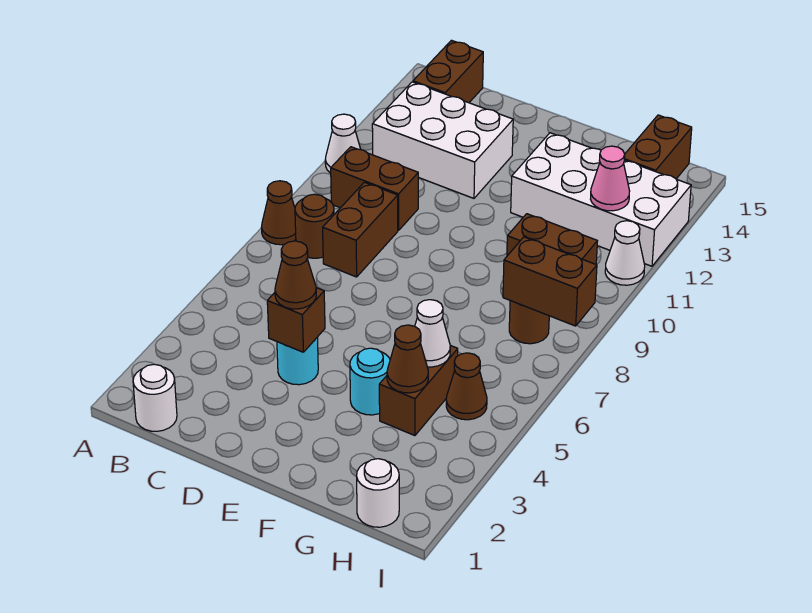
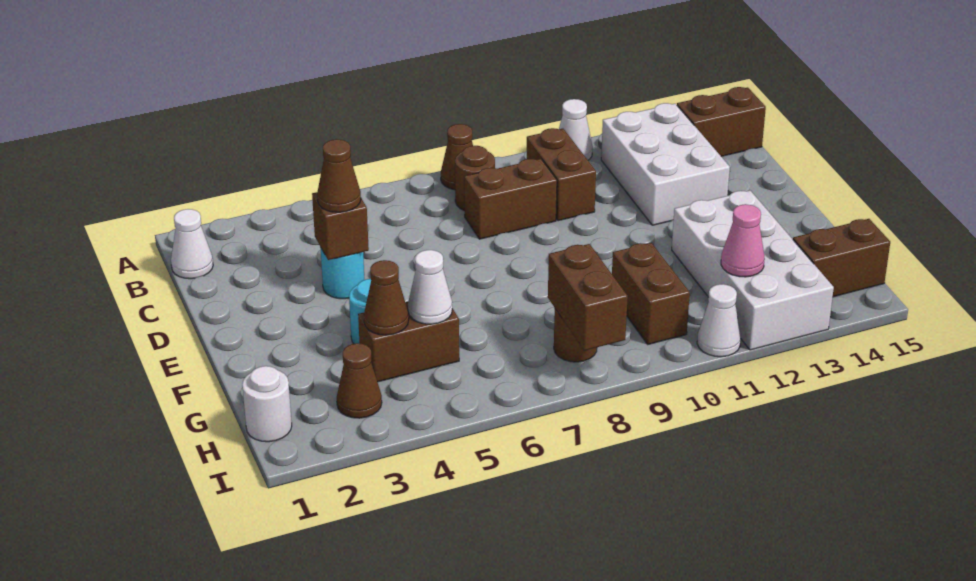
white round brick B1 level 1 -> white cone B1 level 1
brown cone H5 level 1 -> brown cone H3 level 1

